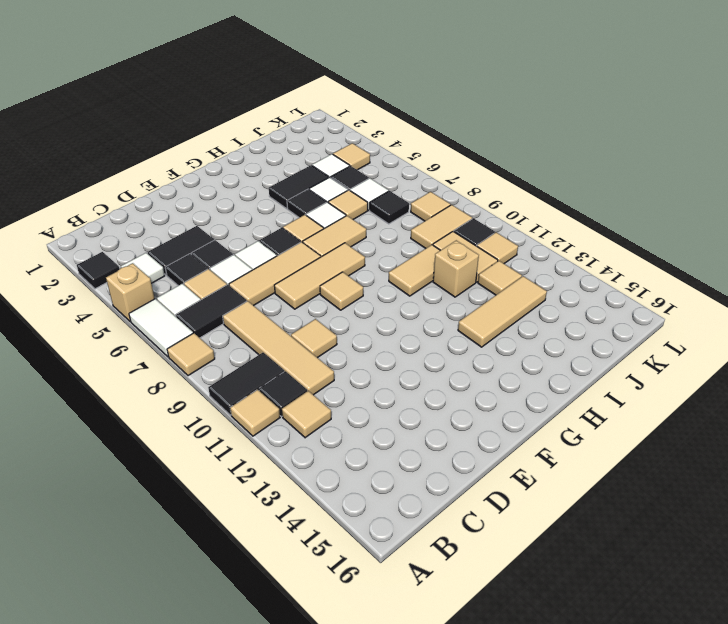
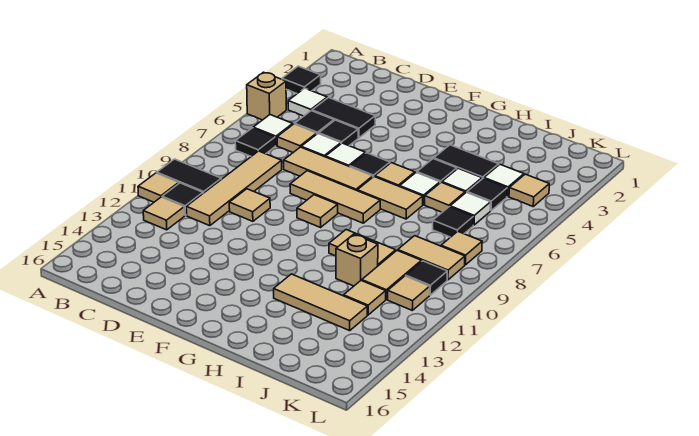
white tile A6:A7 level 1 -> none
tan tile A8 level 1 -> none
black tile B7:C7 level 1 -> black tile B7 level 1

